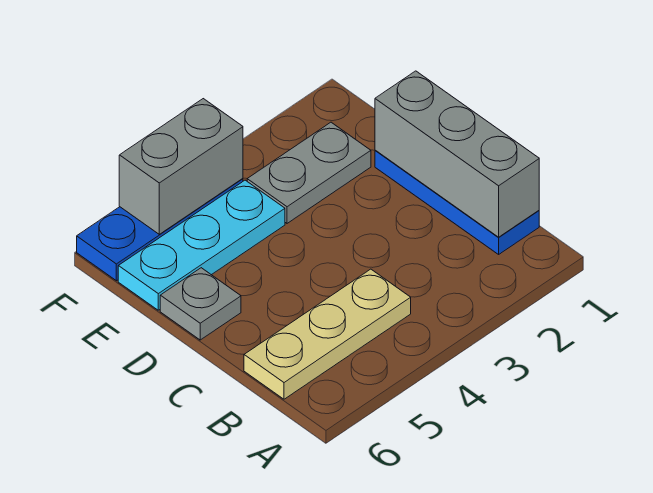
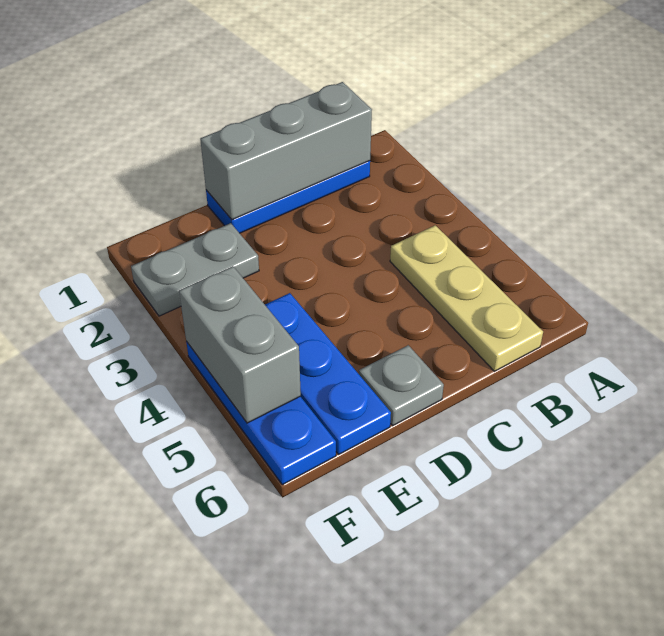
grey plate E2:E3 level 1 -> grey plate E2:F2 level 1
cyan plate E4:E6 level 1 -> blue plate E4:E6 level 1

